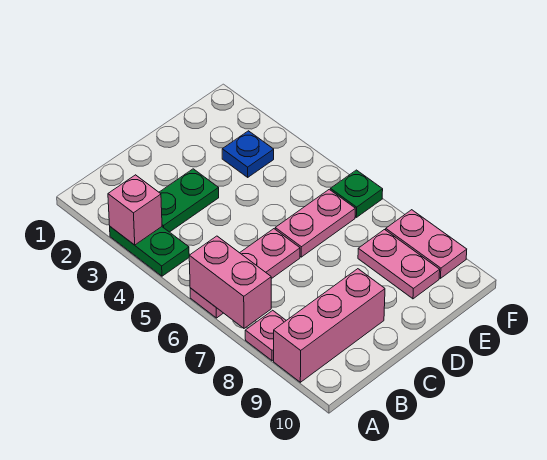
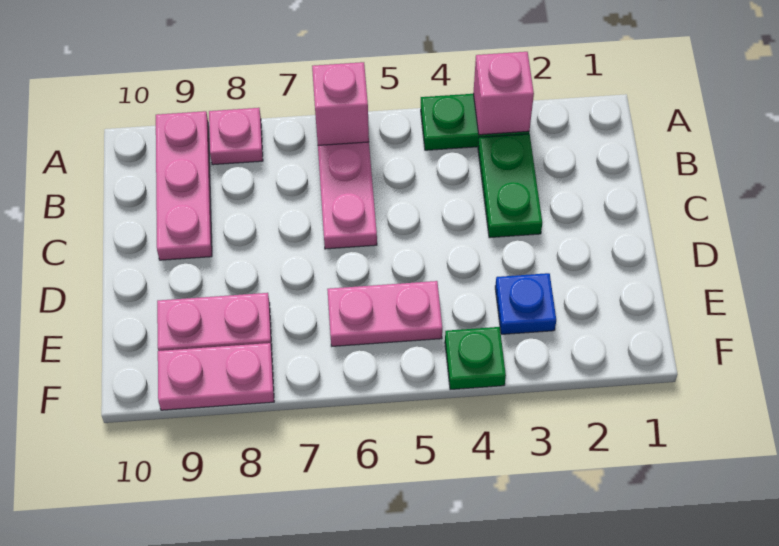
pink brick A6:A7 level 2 -> pink brick A6 level 2
pink brick A9:C9 level 1 -> pink plate A9:C9 level 1
pink plate D6:E6 level 1 -> pink plate E5:E6 level 1
green plate F6 level 1 -> green plate F4 level 1

